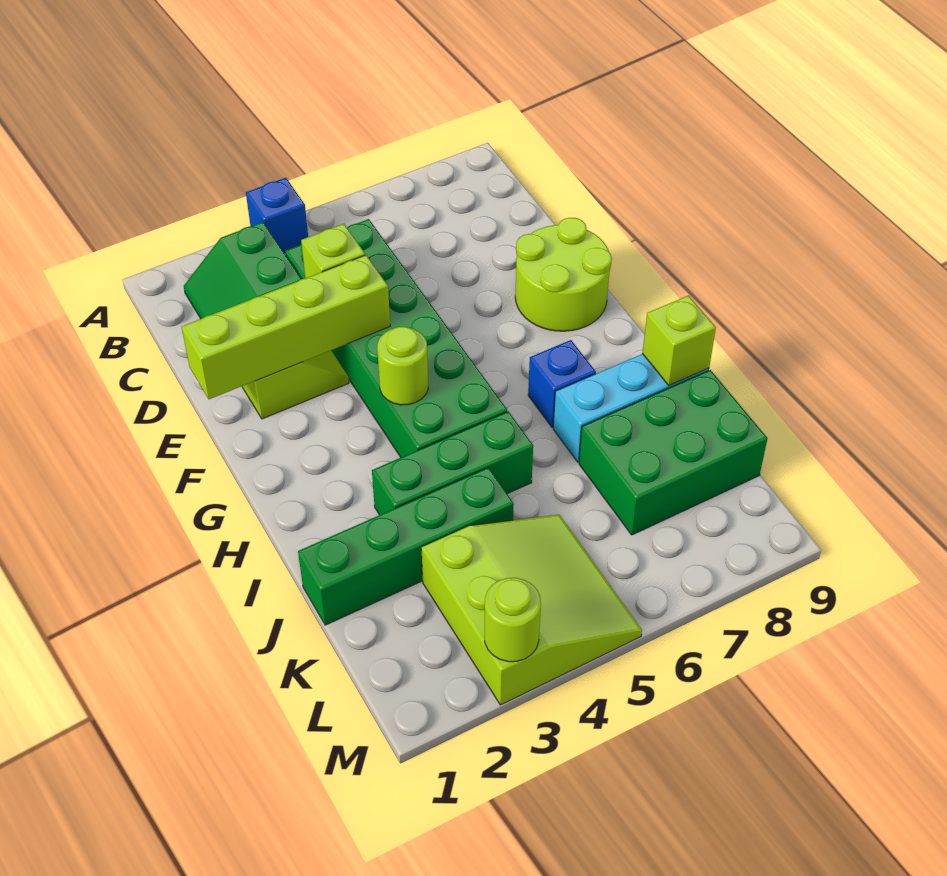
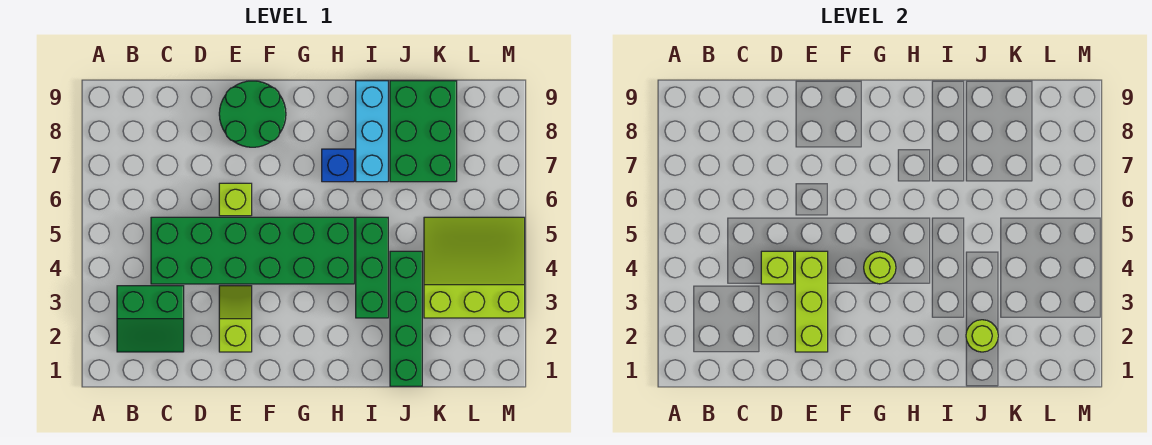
blue brick A4 level 1 -> none
lime brick E1:E4 level 2 -> lime brick E2:E4 level 2
lime round brick E8:F9 level 1 -> green round brick E8:F9 level 1
lime brick I9 level 2 -> lime brick E6 level 1
lime round brick M3 level 2 -> lime round brick J2 level 2

